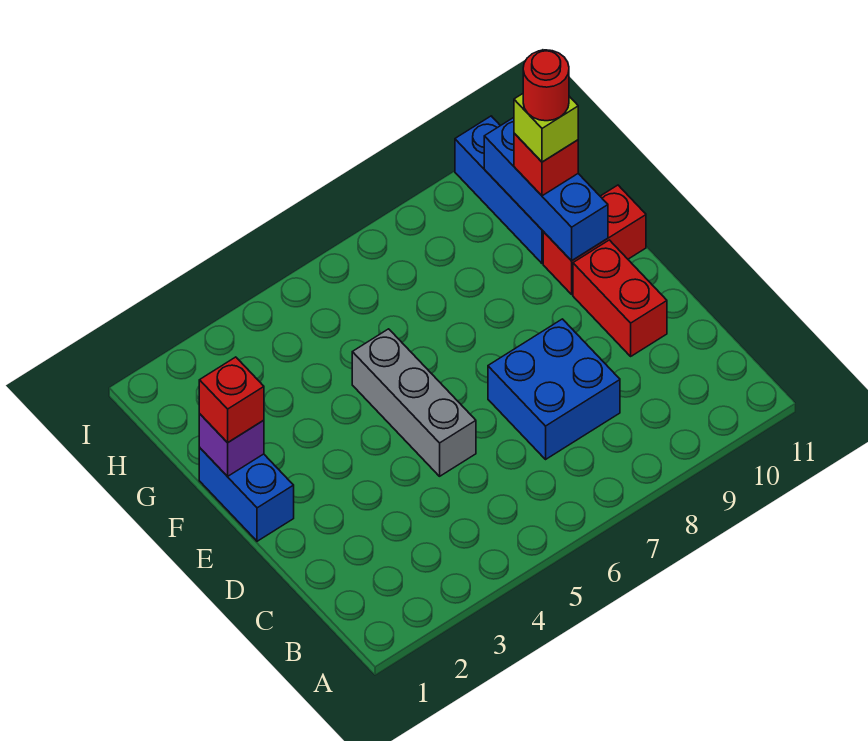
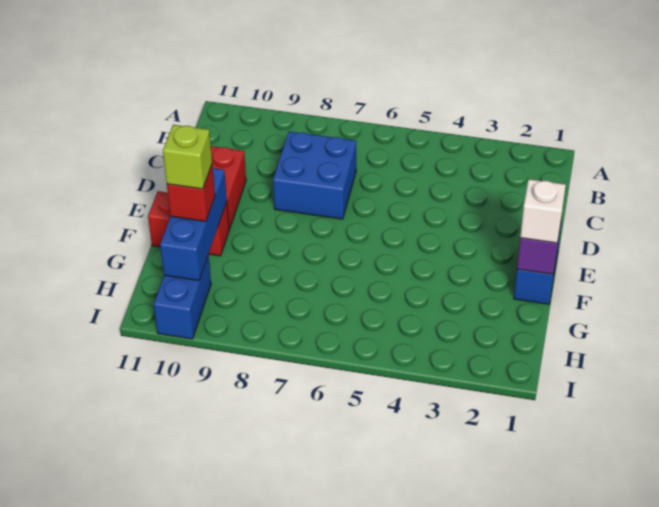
grey brick D5:F5 level 1 -> none
red brick F1 level 3 -> white brick F1 level 3
blue brick G10:I10 level 1 -> blue brick H10:I10 level 1
red round brick G10 level 5 -> none

